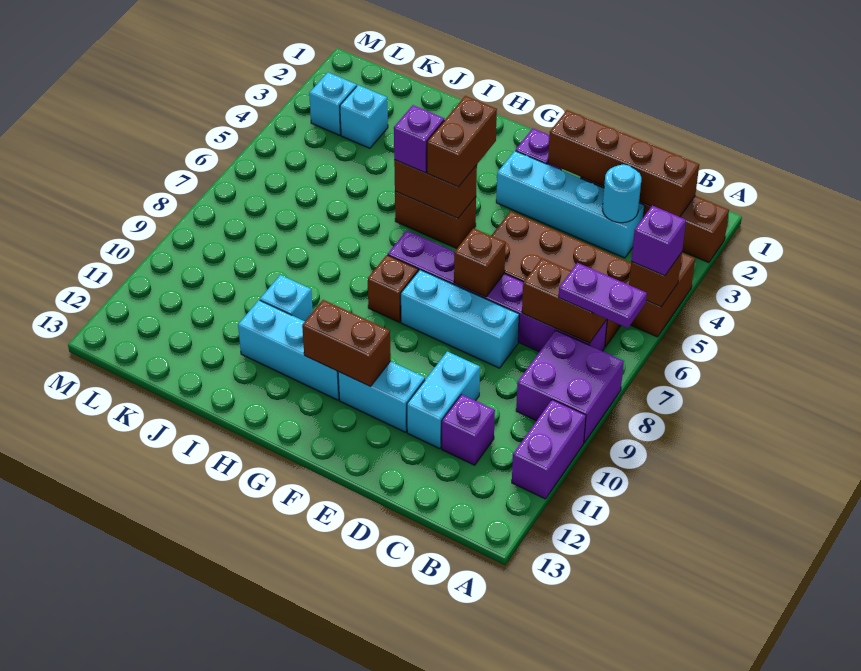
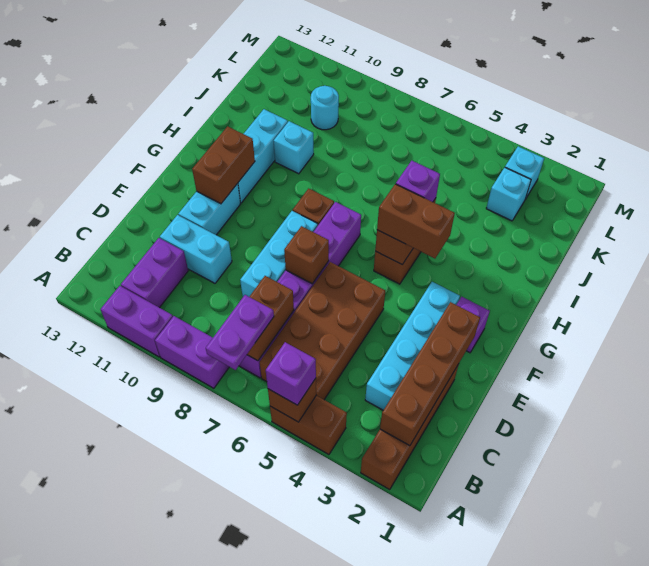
purple brick A8:B9 level 1 -> purple brick A8:A9 level 1
cyan round brick C3 level 2 -> cyan round brick K10 level 1
purple brick C11 level 1 -> purple brick B11:C11 level 1

